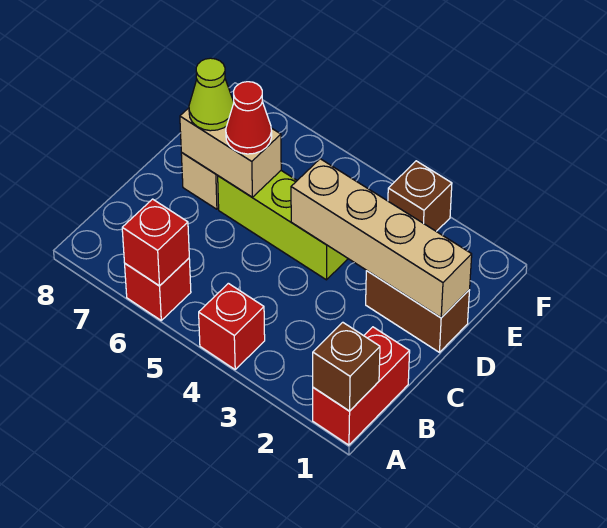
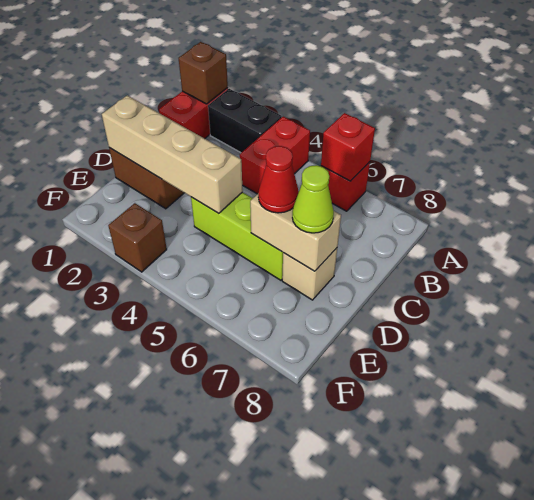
none -> black brick A2:A3 level 1
red brick A4 level 1 -> red brick A4:B4 level 1

